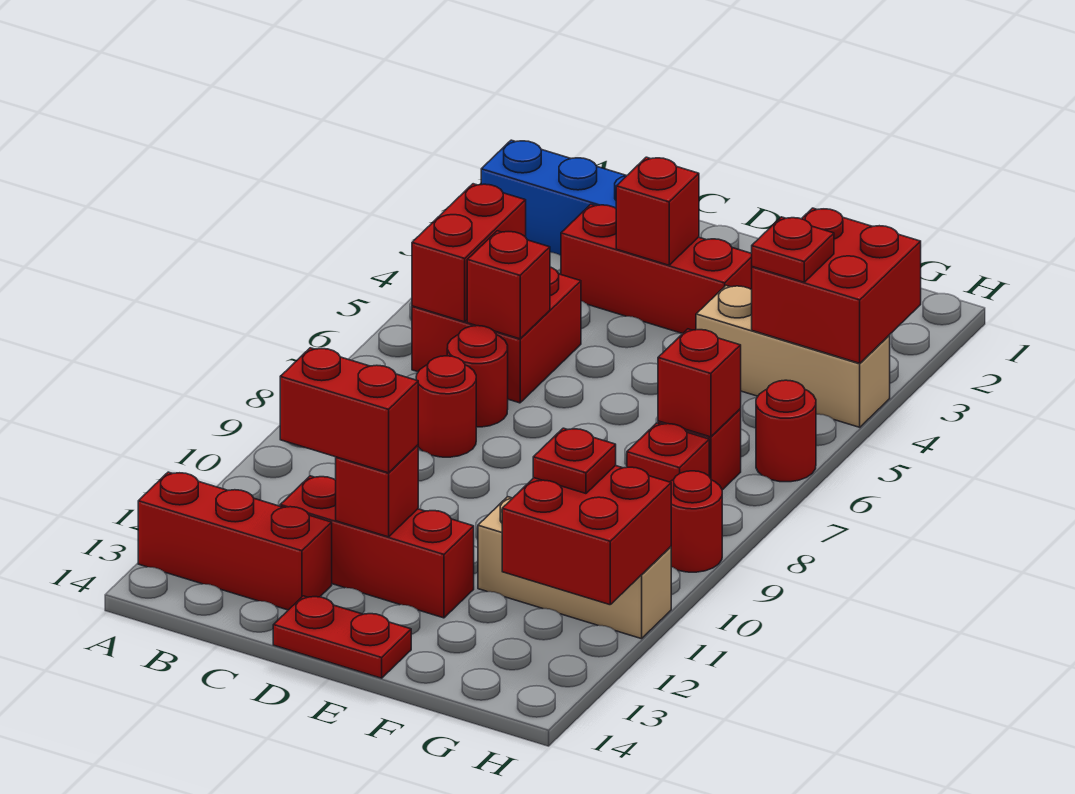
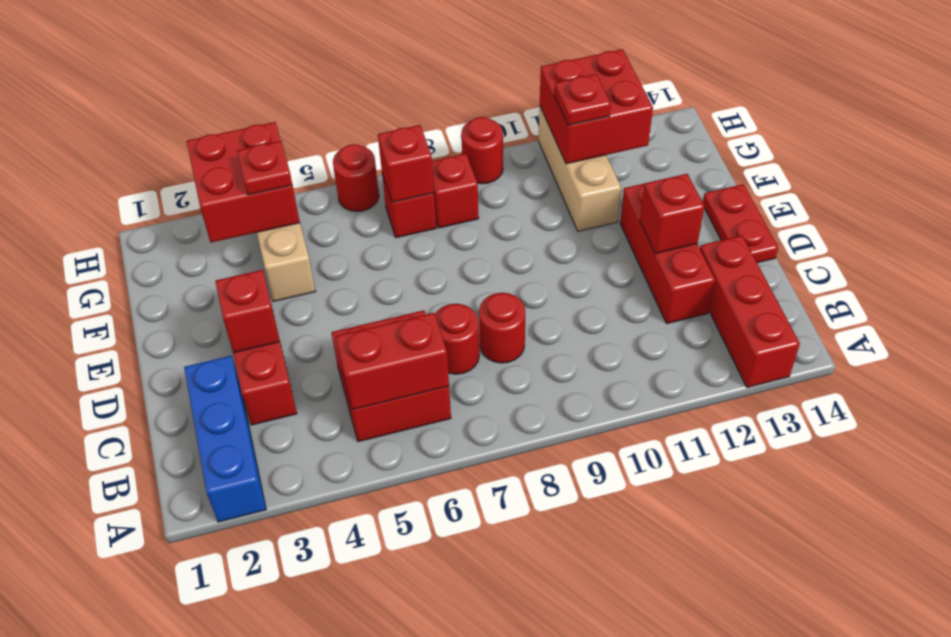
red brick C6 level 2 -> none
red brick C12:D12 level 3 -> none

